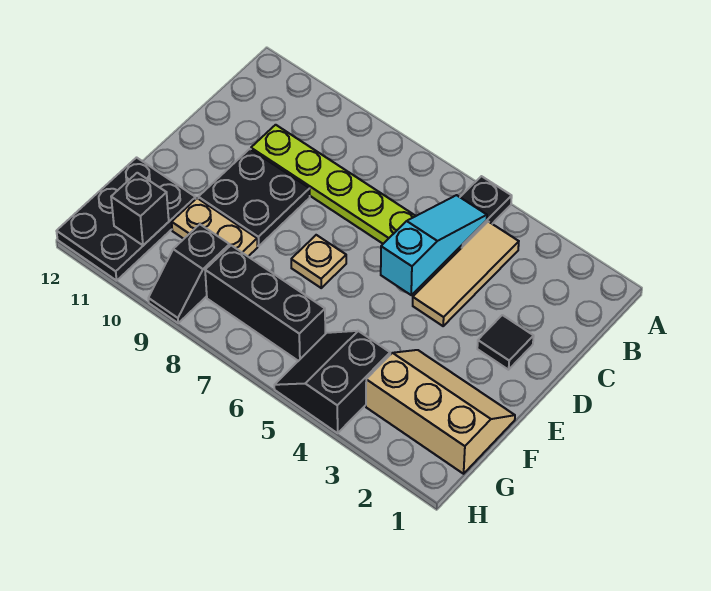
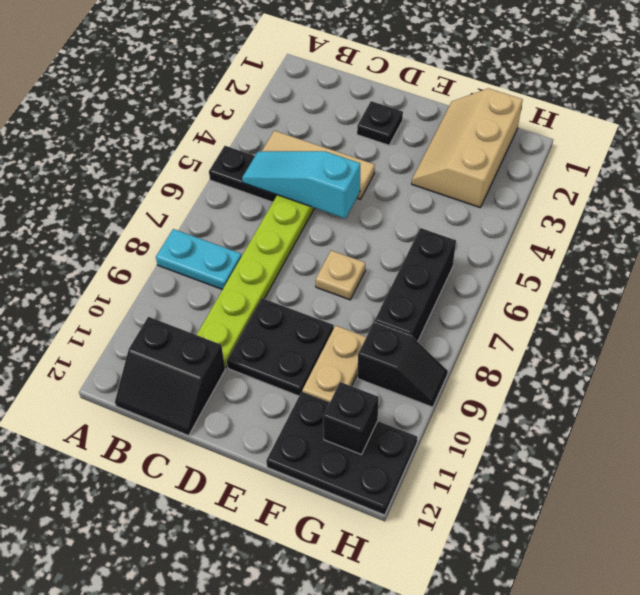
none -> cyan plate A8:B8 level 1
black tile D2 level 1 -> black plate D2 level 1
black slope G4:H5 level 1 top 4 -> black slope B11:C12 level 1 top 11

